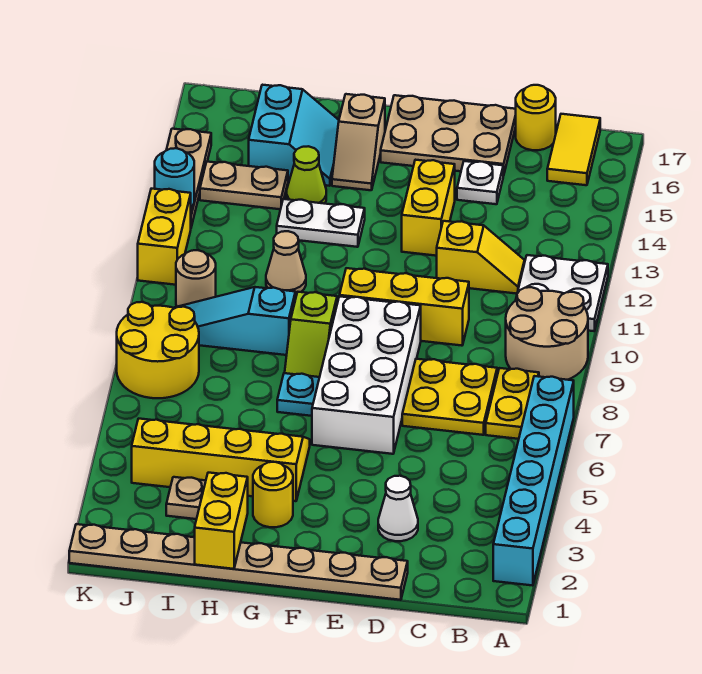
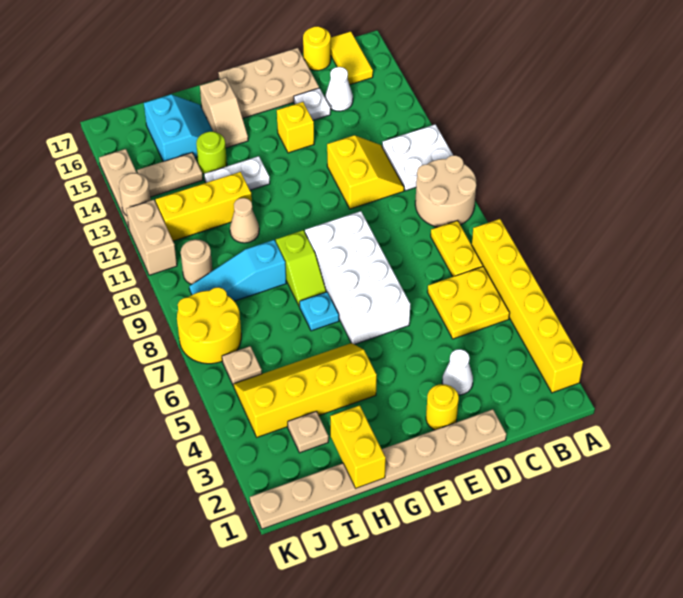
cyan brick A2:A7 level 1 -> yellow brick A2:A7 level 1
yellow plate C7:D8 level 1 -> yellow plate B5:C6 level 1
yellow slope C12:D12 level 1 top D -> yellow slope C11:D12 level 1 top D
none -> white cone C15 level 1
yellow brick D10:F10 level 1 -> yellow brick H12:J12 level 1
yellow brick E13:E14 level 1 -> yellow brick E14 level 1
yellow round brick G3 level 1 -> yellow round brick E2 level 1
lime cone H14 level 1 -> lime round brick H14 level 1
none -> tan plate J6 level 1
yellow brick K11:K12 level 1 -> tan brick K11:K12 level 1
cyan round brick K13 level 2 -> tan round brick K13 level 2

